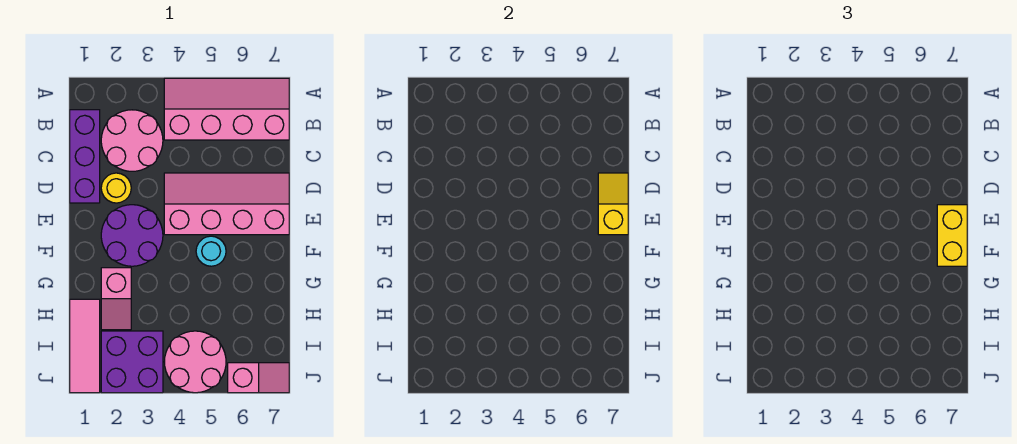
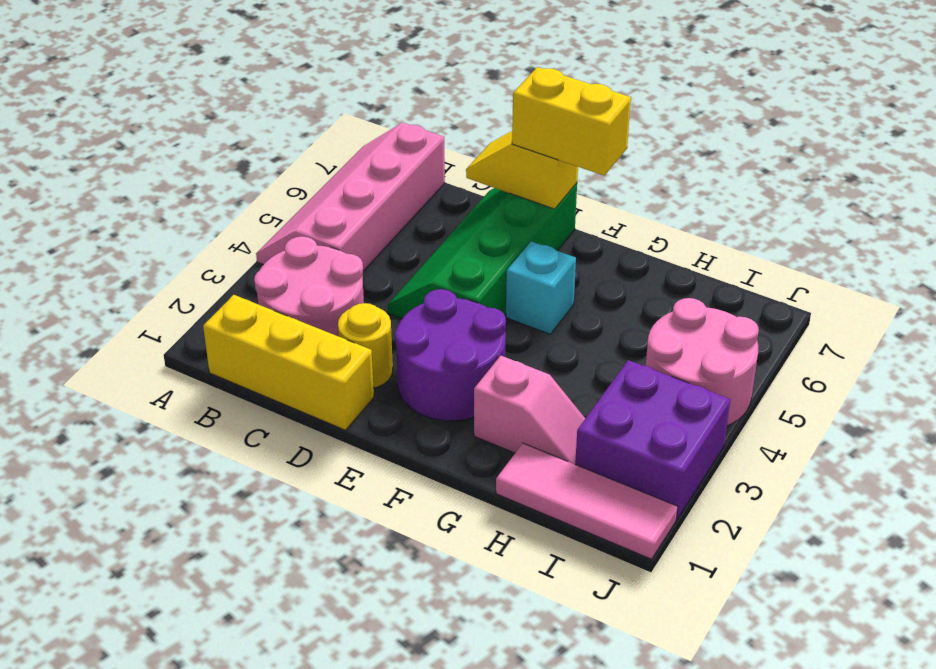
purple brick B1:D1 level 1 -> yellow brick B1:D1 level 1
pink slope D4:E7 level 1 top E -> green slope D4:E7 level 1 top E
cyan round brick F5 level 1 -> cyan brick F5 level 1
pink slope J6:J7 level 1 top 6 -> none

